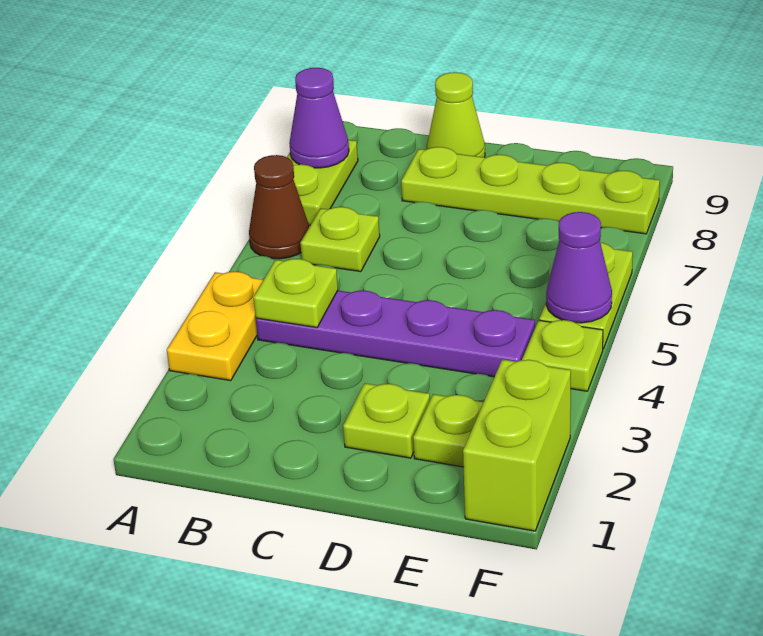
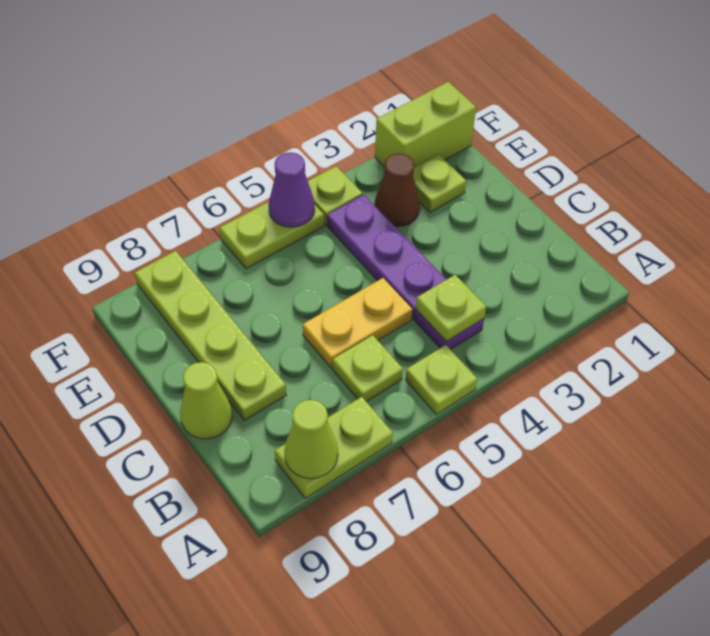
yellow plate A3:A4 level 1 -> yellow plate C5:C6 level 1
brown cone A6 level 1 -> brown cone E3 level 1
purple cone A8 level 2 -> lime cone A8 level 2
lime plate D2 level 1 -> lime plate A5 level 1

